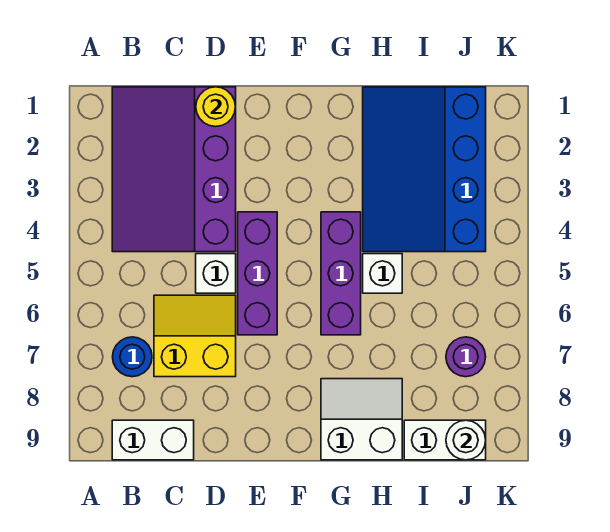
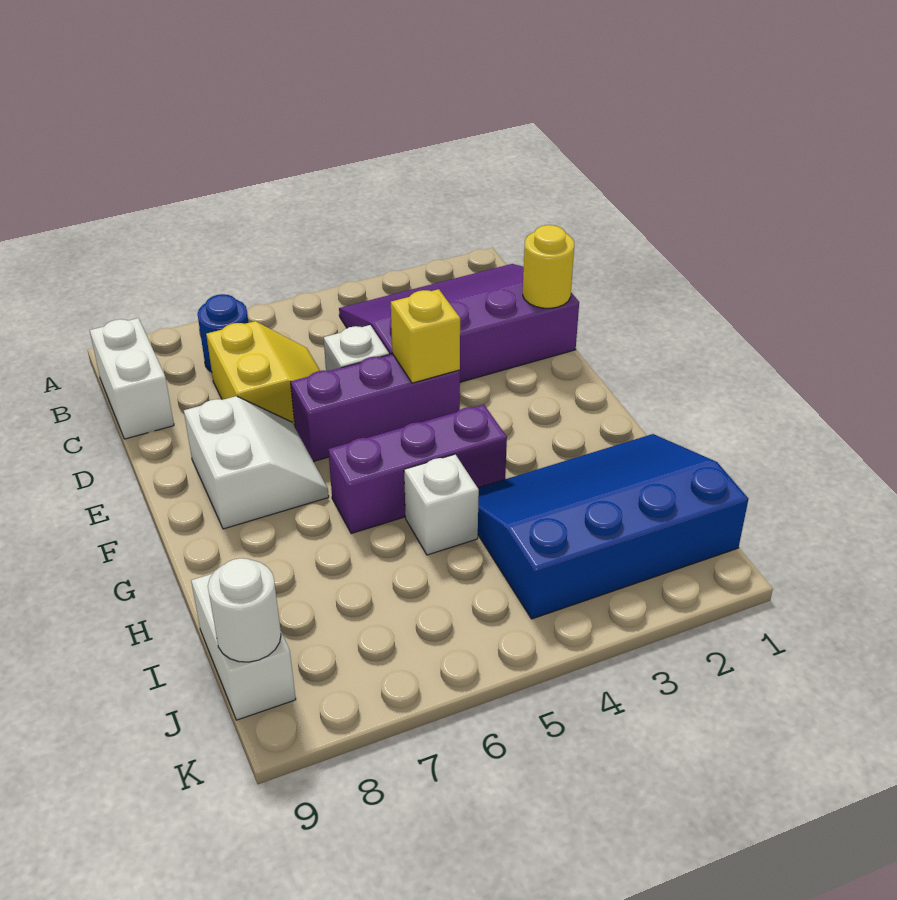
none -> yellow brick E4 level 2
white slope G8:H9 level 1 top 9 -> white slope E7:F8 level 1 top 8
purple round brick J7 level 1 -> none

